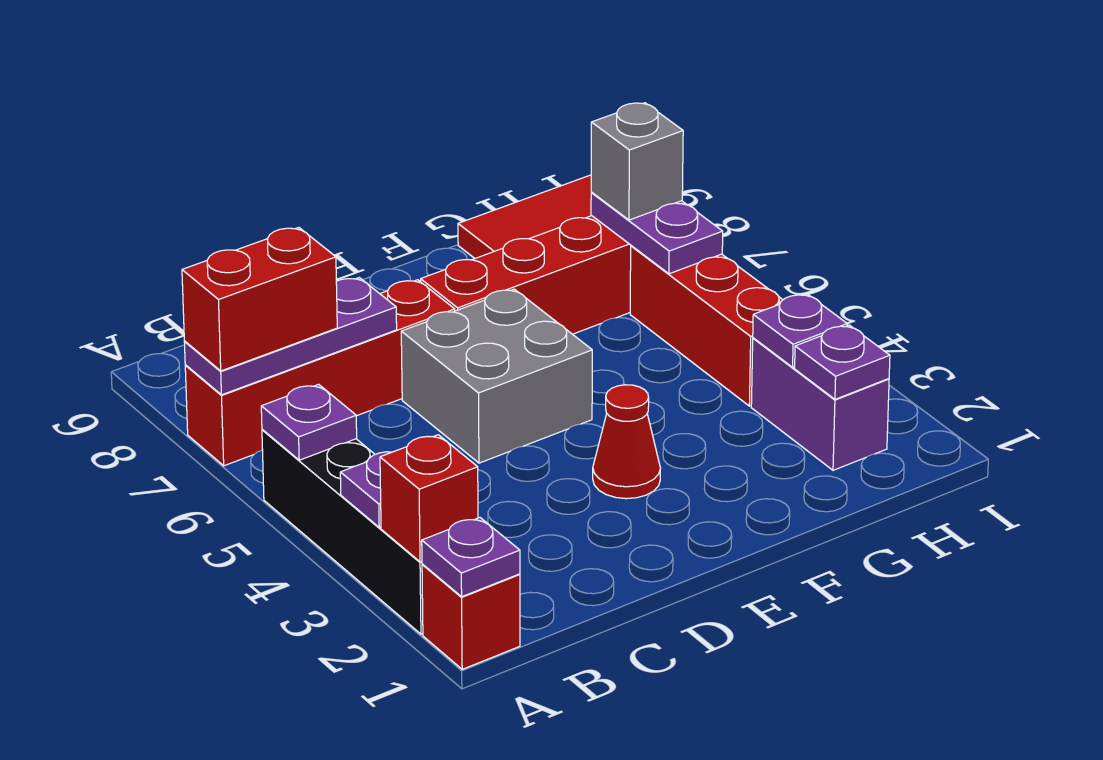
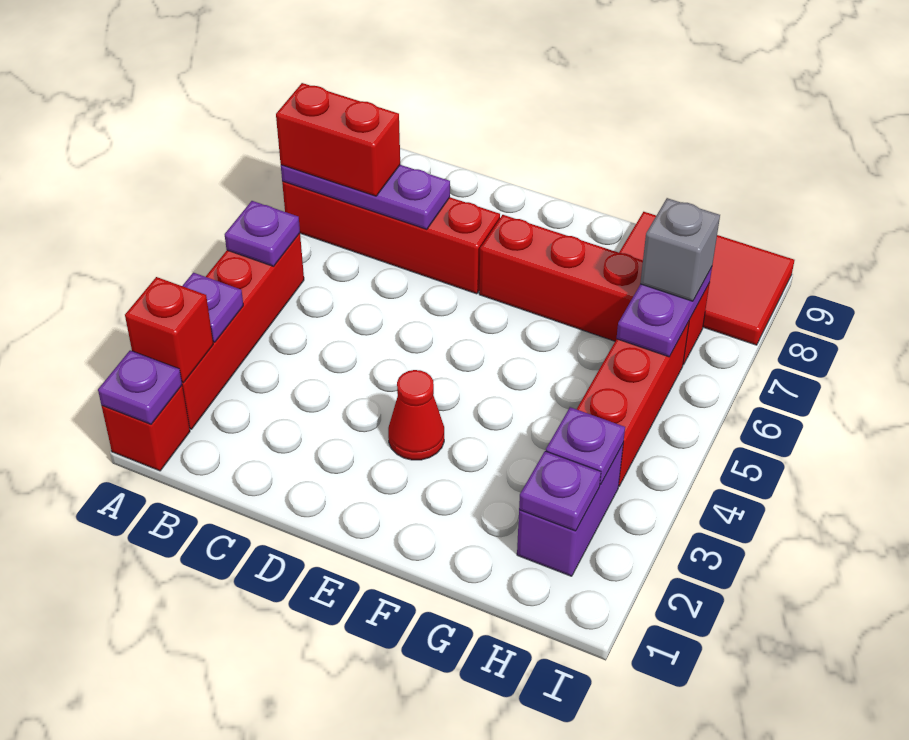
black brick A2:A5 level 1 -> red brick A2:A5 level 1
grey brick D5:E6 level 1 -> none

